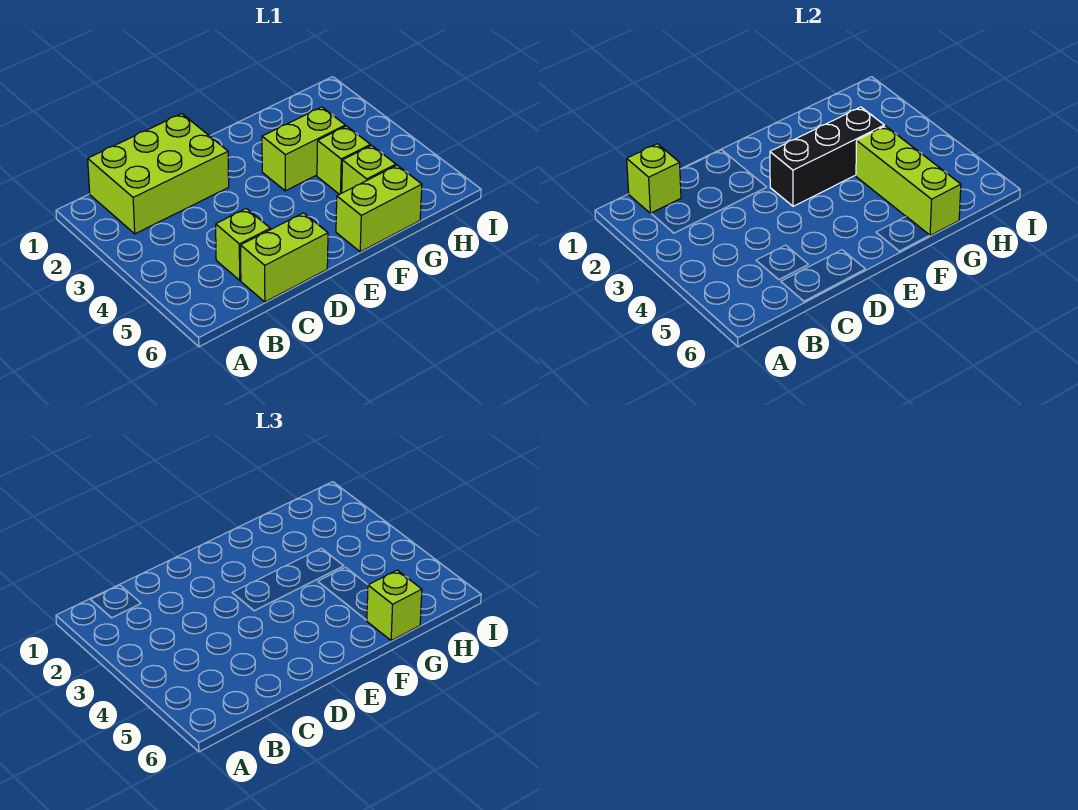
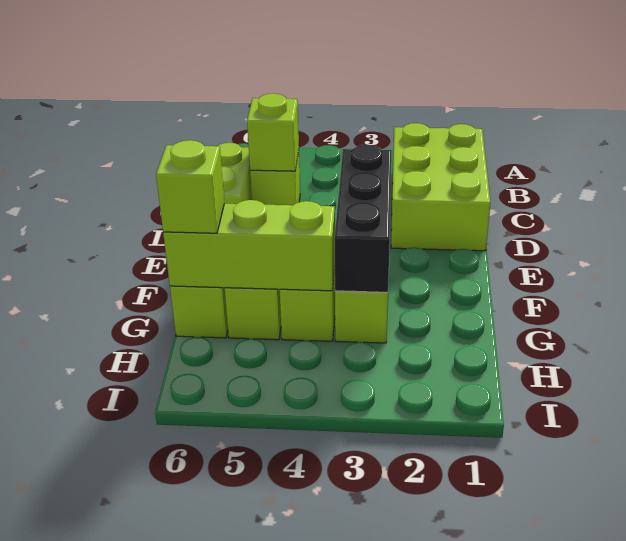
lime brick B1 level 2 -> lime brick C5 level 2

